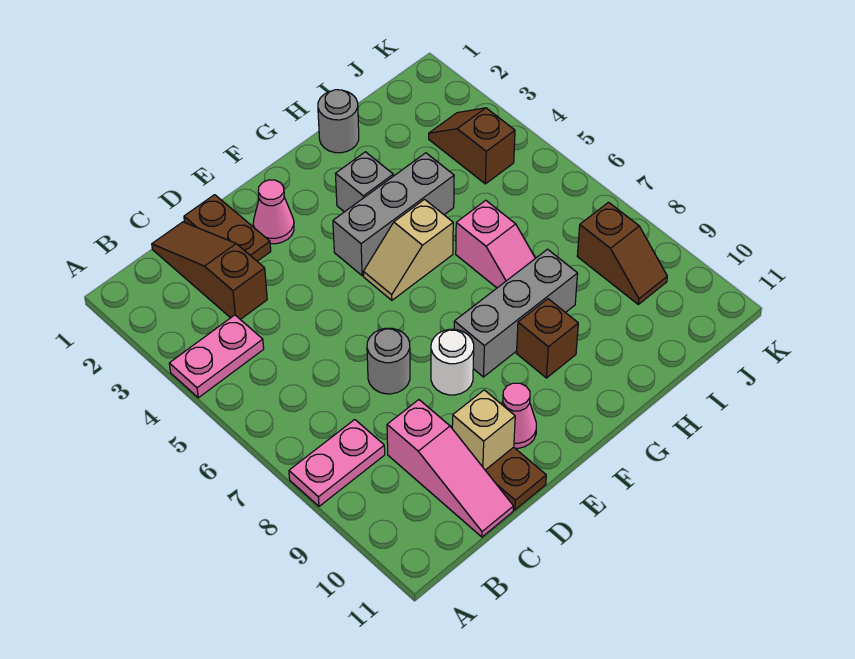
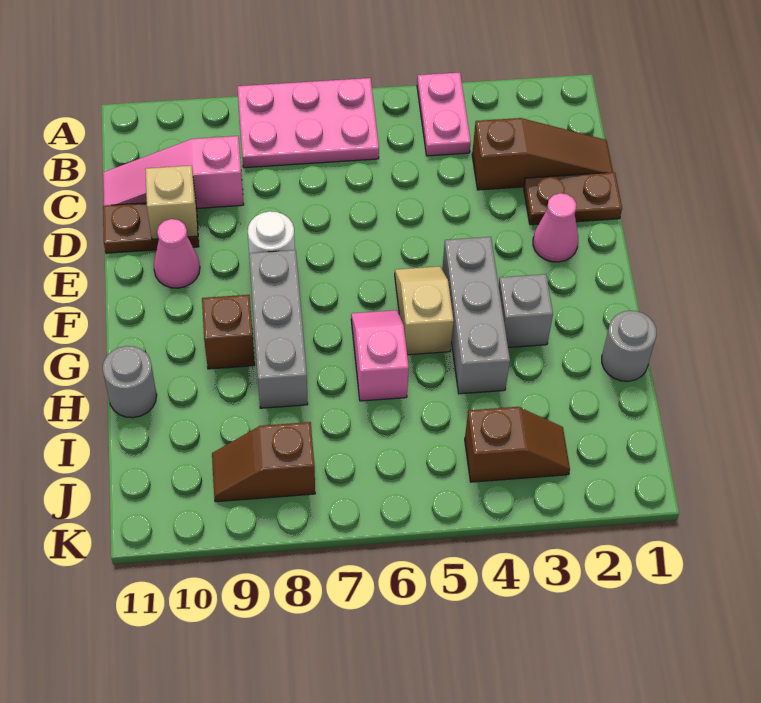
pink plate A8:B8 level 1 -> pink plate A6:B8 level 1
grey round brick D7 level 1 -> grey round brick H11 level 1
pink slope H6:H7 level 1 top 6 -> pink slope G6:H6 level 1 top H

